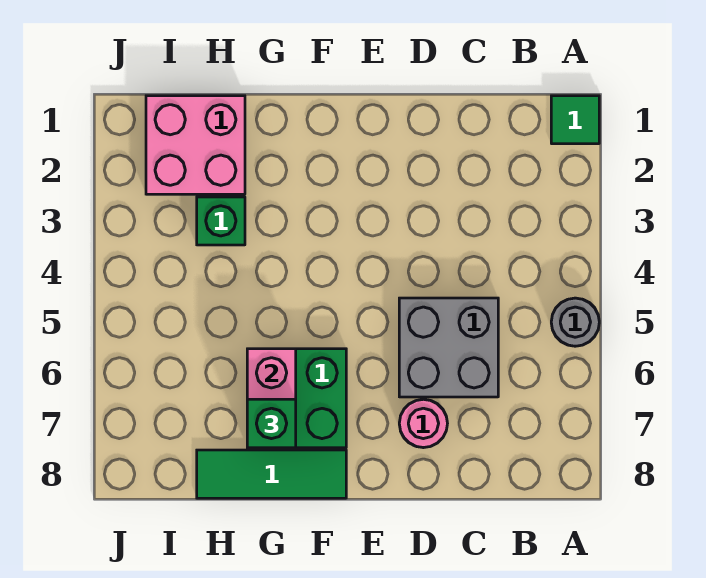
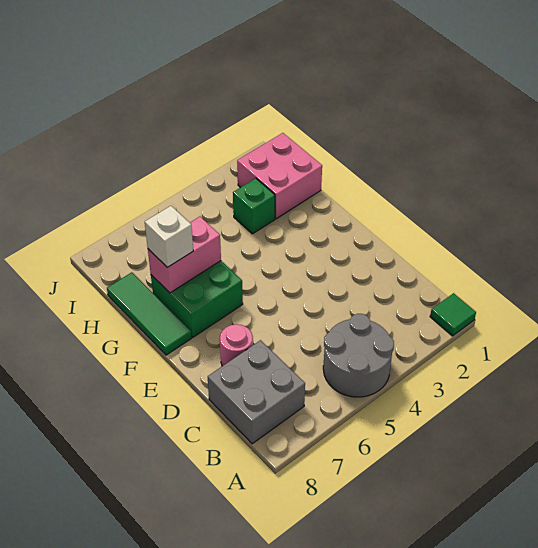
grey round brick A5 level 1 -> grey round brick A4:B5 level 1
grey brick C5:D6 level 1 -> grey brick B7:C8 level 1
green brick G7 level 3 -> white brick G7 level 3

